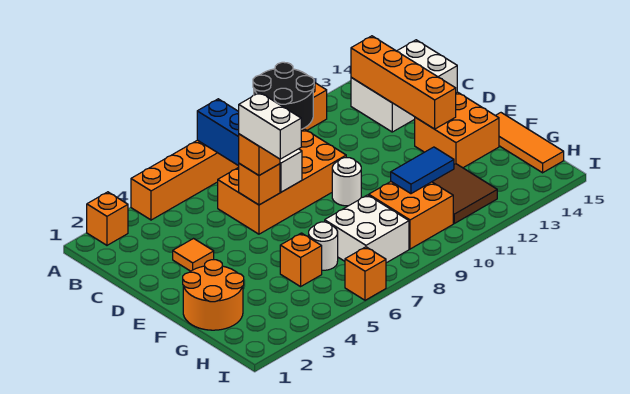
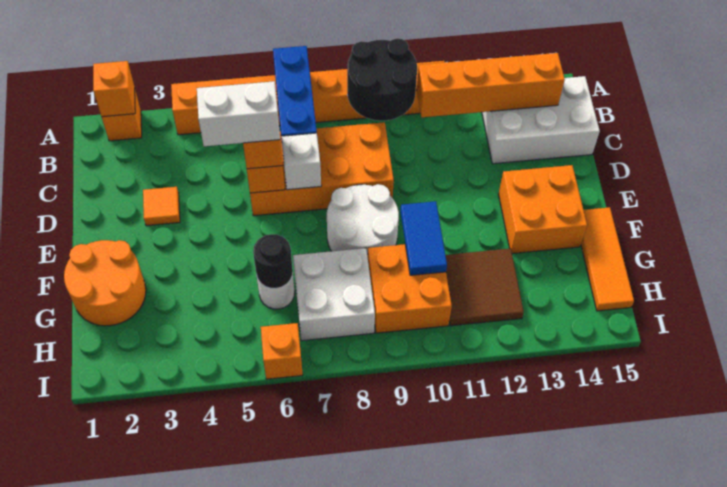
orange brick B13:E13 level 2 -> orange brick B11:B14 level 2
white brick D6:E6 level 4 -> white brick D5:D6 level 4
white round brick E9 level 1 -> white round brick E8:F9 level 1
orange brick G5 level 1 -> orange brick A2 level 2
none -> black round brick G6 level 2
blue tile G10:G11 level 2 -> blue tile F10:G10 level 2

